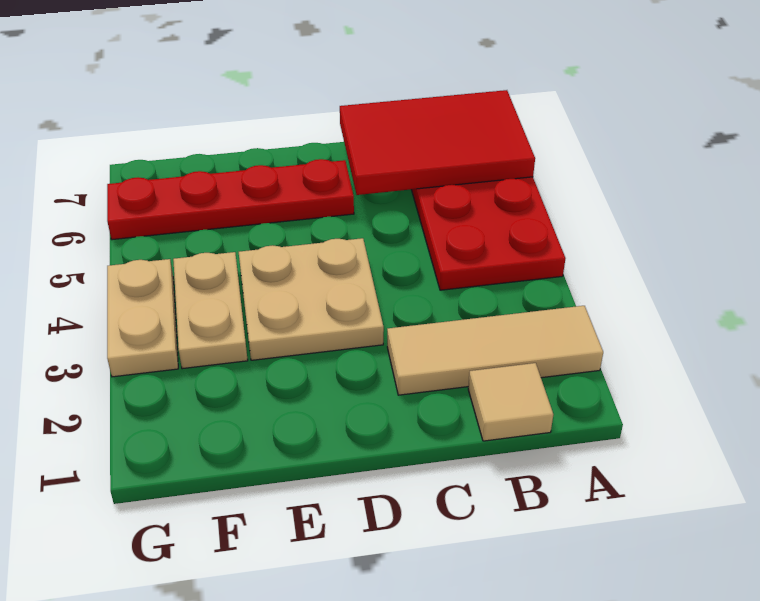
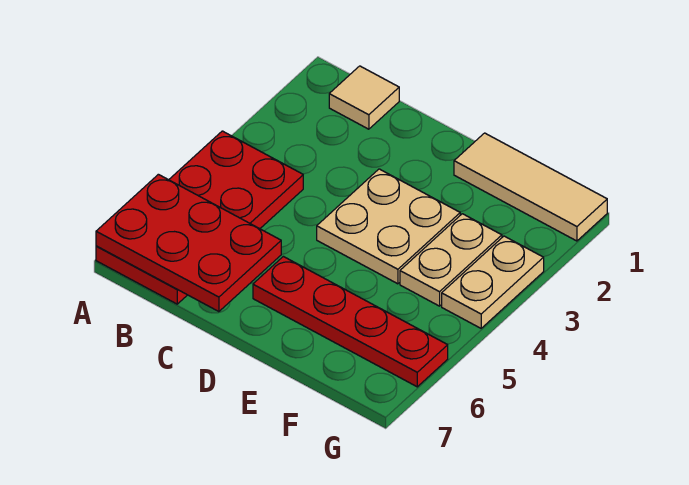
tan tile A2:C2 level 1 -> tan tile E1:G1 level 1
red tile A6:C7 level 2 -> red plate A6:C7 level 2

